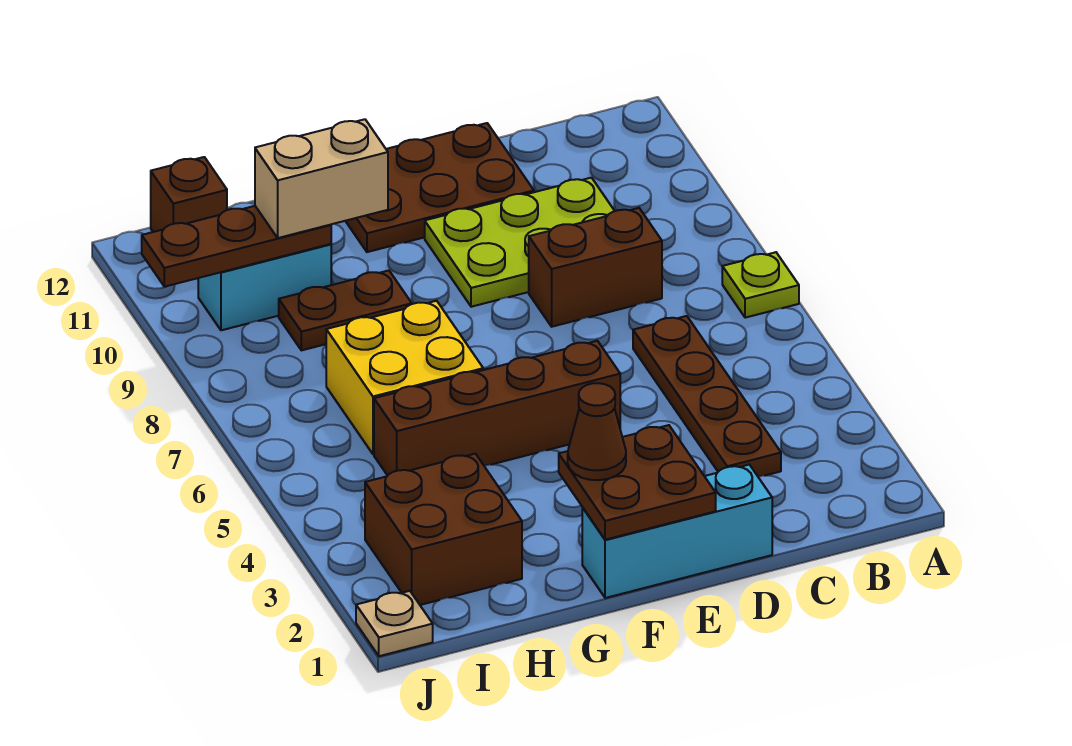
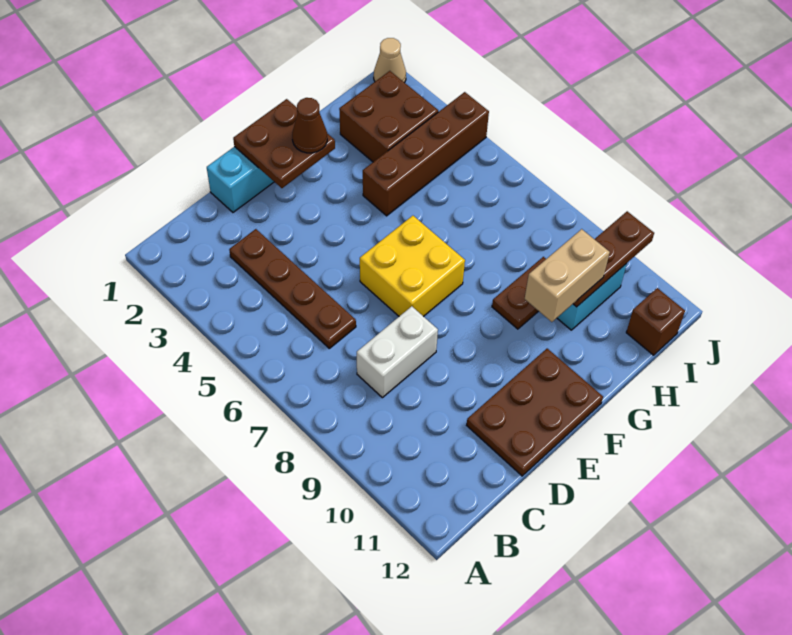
lime plate A7 level 1 -> none
brown brick C8:D8 level 1 -> white brick C8:D8 level 1
lime plate C9:E10 level 1 -> none
brown brick E5:H5 level 1 -> brown brick G4:J4 level 1
yellow brick G6:H7 level 1 -> yellow brick E6:F7 level 1
tan plate J1 level 1 -> tan cone J1 level 1

